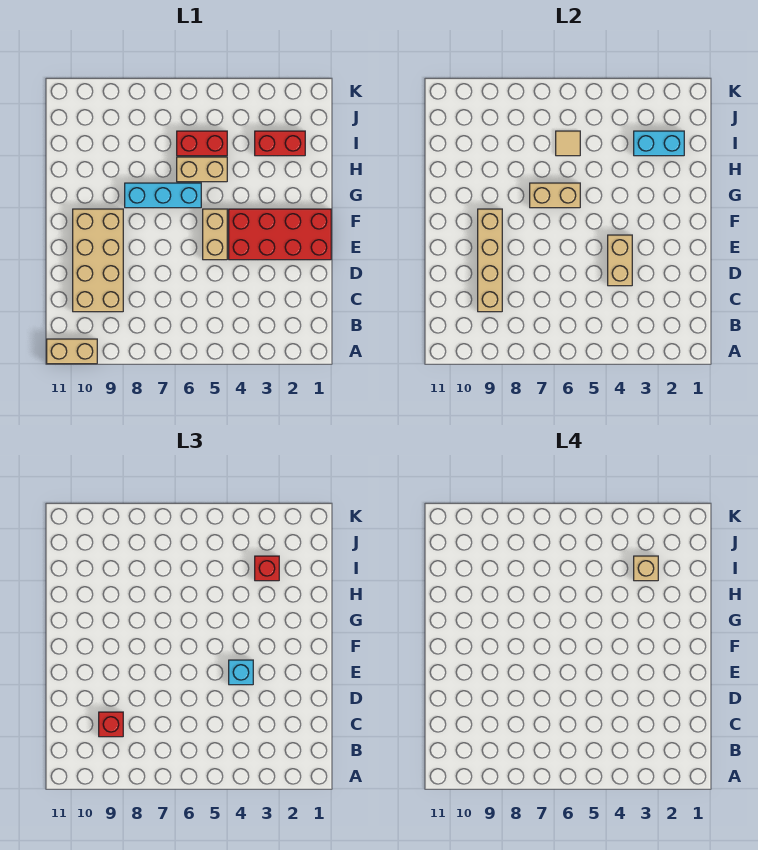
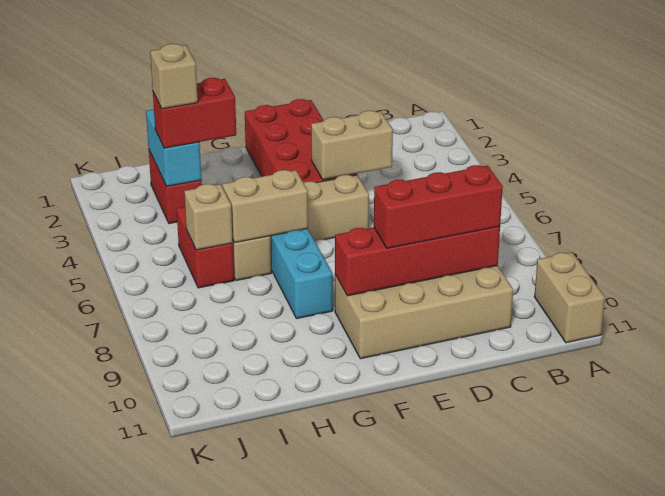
tan brick C9:F9 level 2 -> red brick C9:F9 level 2
red brick C9 level 3 -> red brick C9:E9 level 3
cyan brick E4 level 3 -> none
tan brick G6:G7 level 2 -> tan brick G6:H6 level 2
red brick I3 level 3 -> red brick H3:I3 level 3
tan tile I6 level 2 -> tan brick I6 level 2

